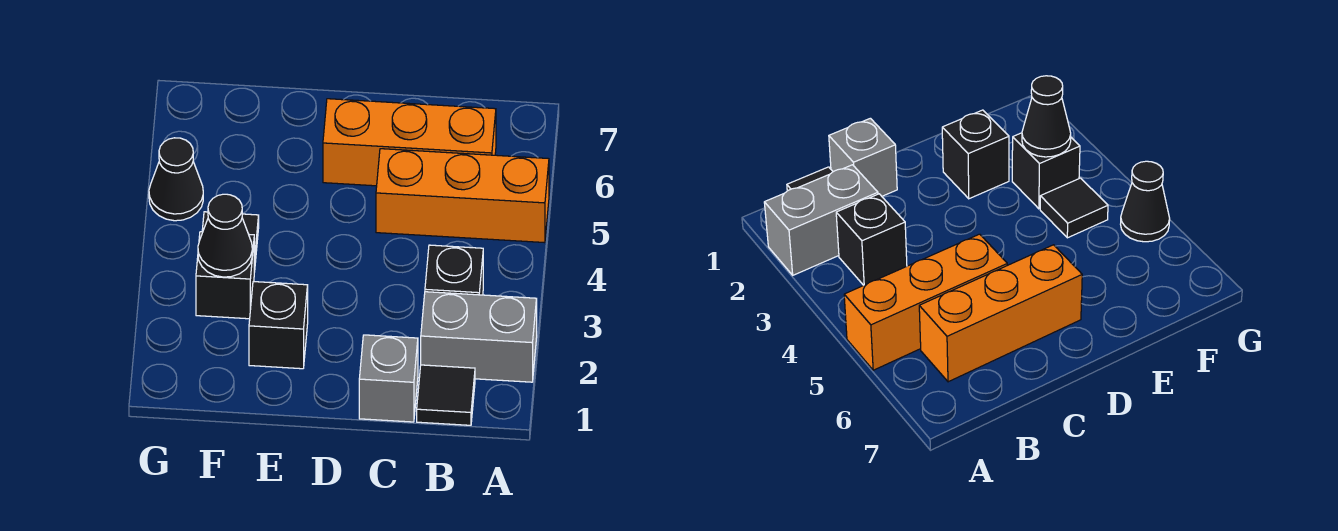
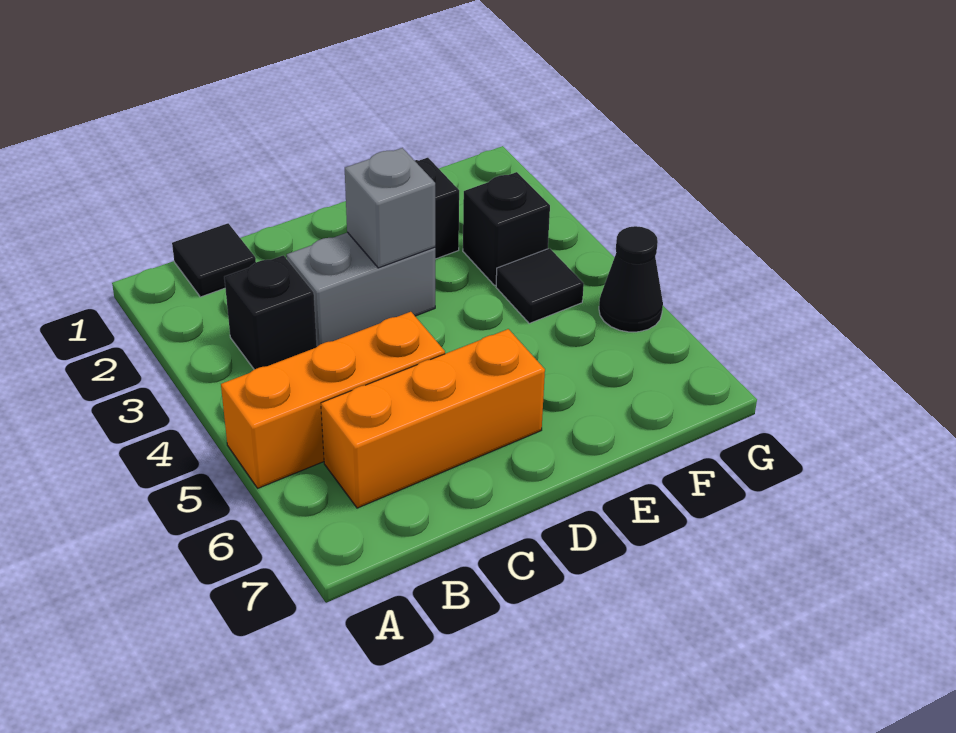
grey brick A2:B2 level 1 -> grey brick C3:D3 level 1
grey brick C1 level 1 -> grey brick D3 level 2
black cone F3 level 2 -> none

